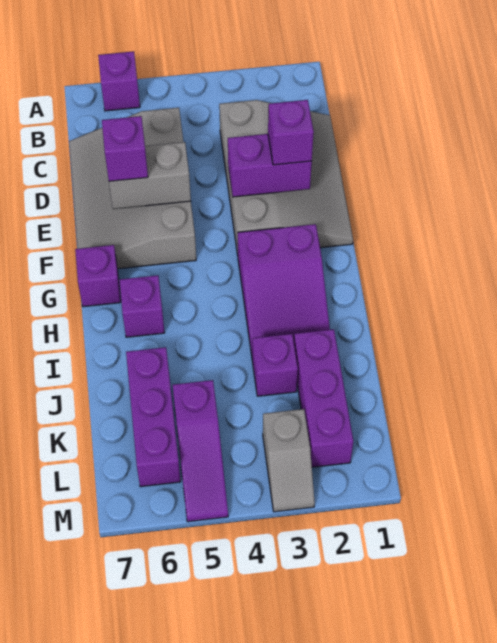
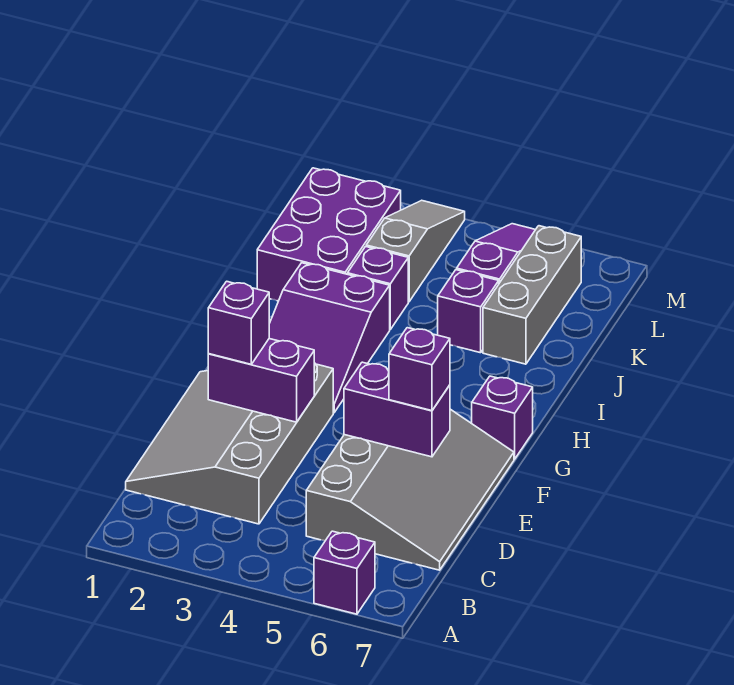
grey brick E5:E6 level 2 -> purple brick E5:E6 level 2
purple slope G2:I3 level 1 top G -> purple slope G2:I3 level 1 top I
purple brick H6 level 1 -> purple brick J5 level 1
purple brick J2:L2 level 1 -> purple brick J1:L2 level 1
purple brick J6:L6 level 1 -> grey brick J6:L6 level 1
grey slope L3:M3 level 1 top L -> grey slope K3:M3 level 1 top K

